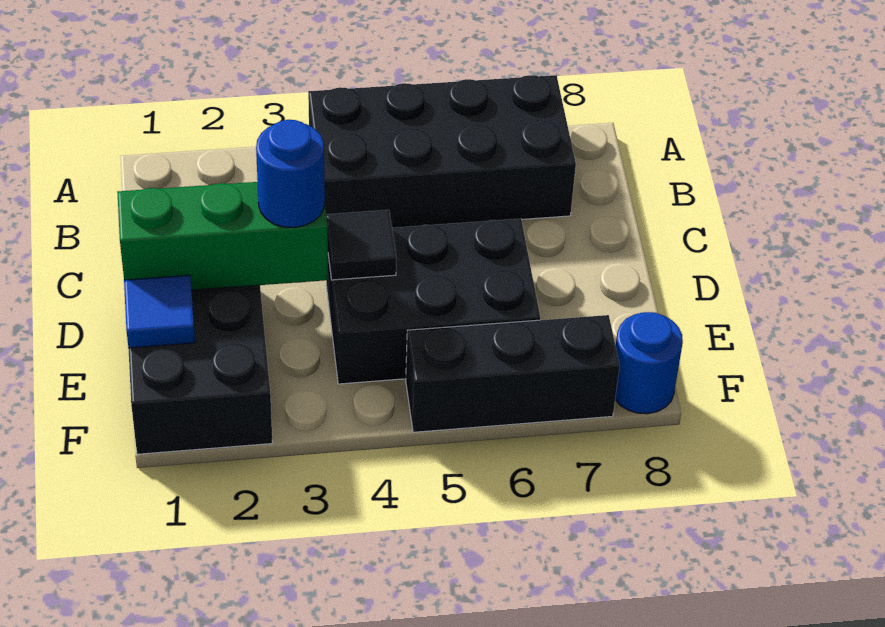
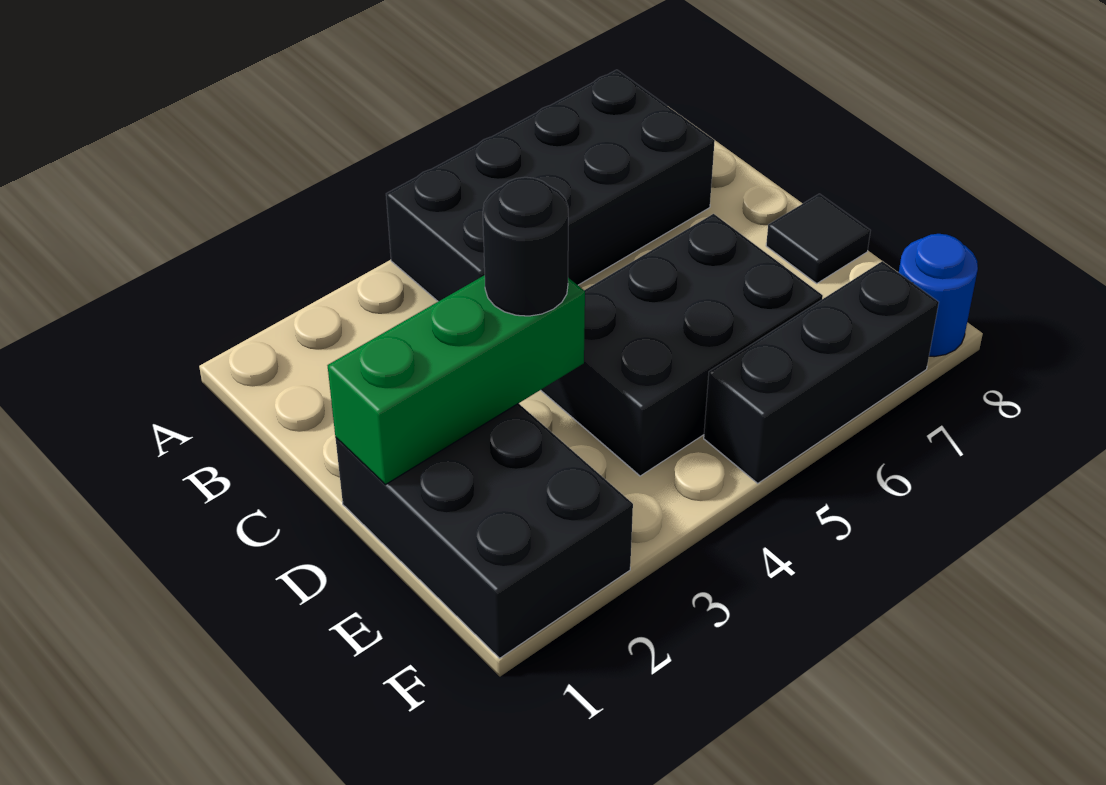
blue round brick D3 level 3 -> black round brick D3 level 3
black tile D4 level 2 -> black tile D8 level 1
blue tile E1 level 2 -> none

